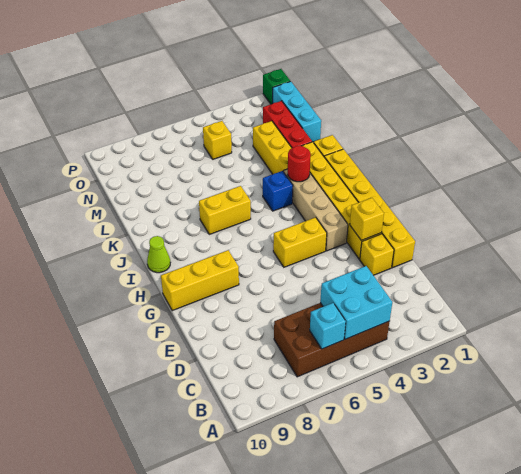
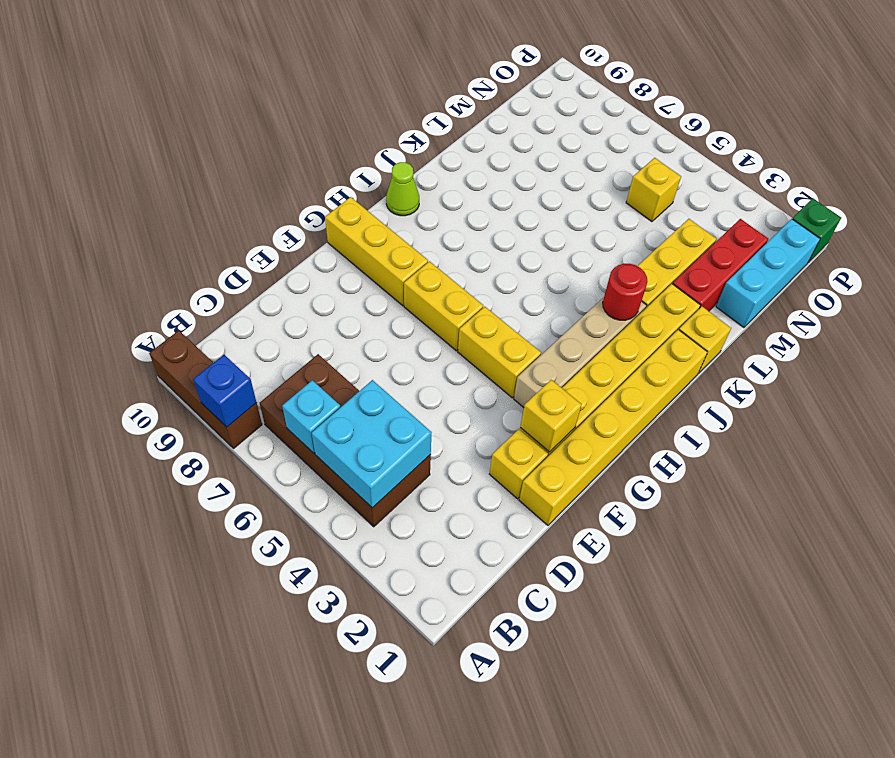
none -> brown brick A8:A10 level 1
blue brick J4 level 1 -> blue brick A8 level 2
yellow brick J6:J7 level 1 -> yellow brick G6:G7 level 1

